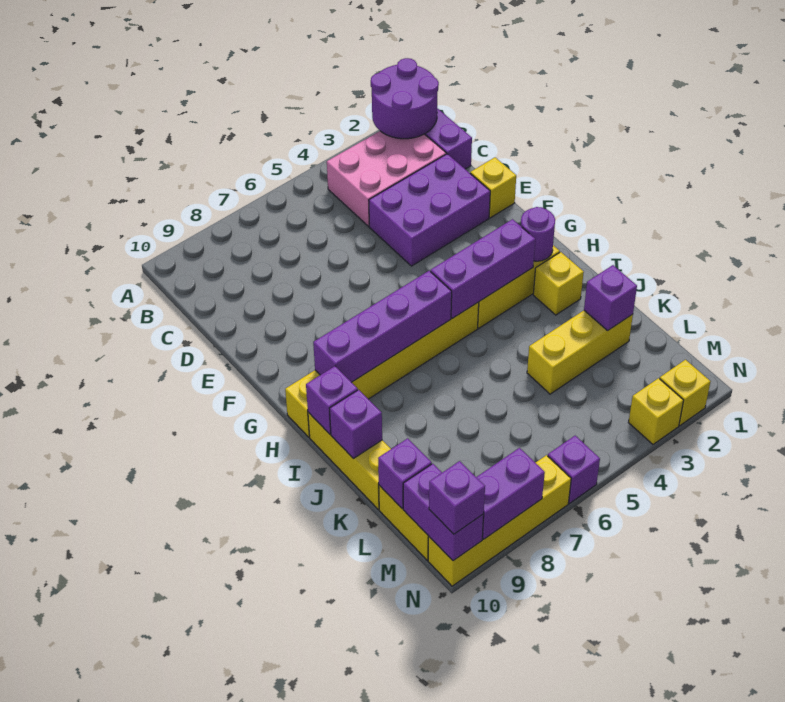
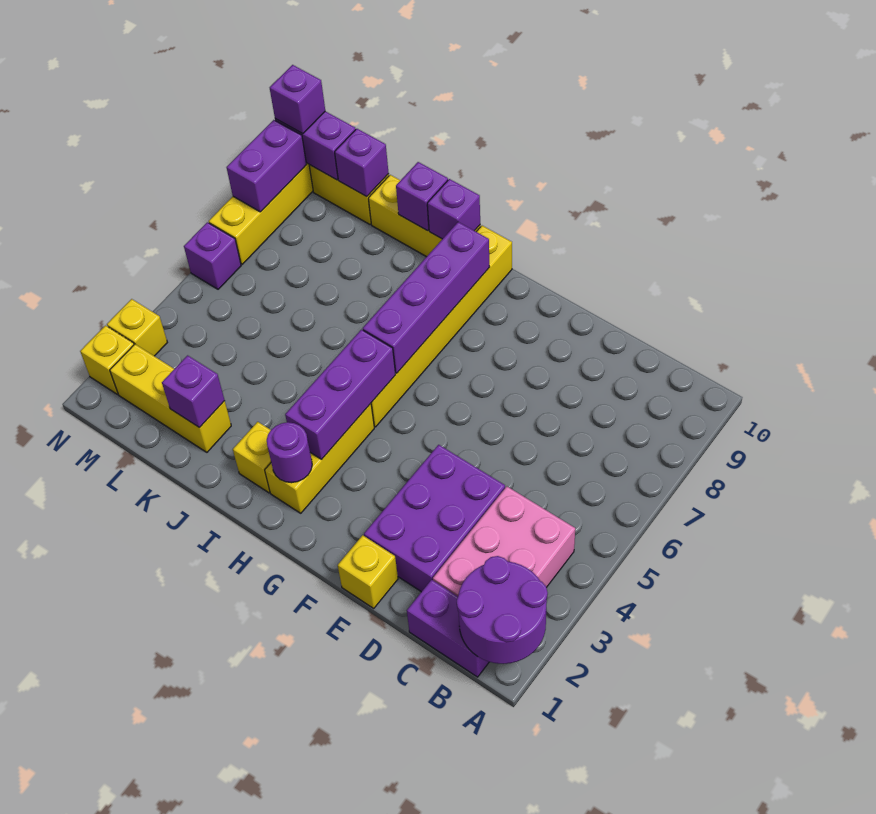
yellow brick K2:K4 level 1 -> yellow brick K2:M2 level 1

